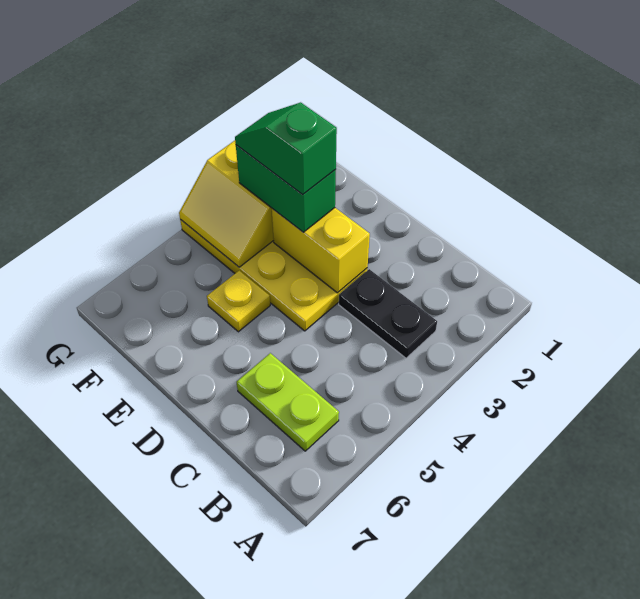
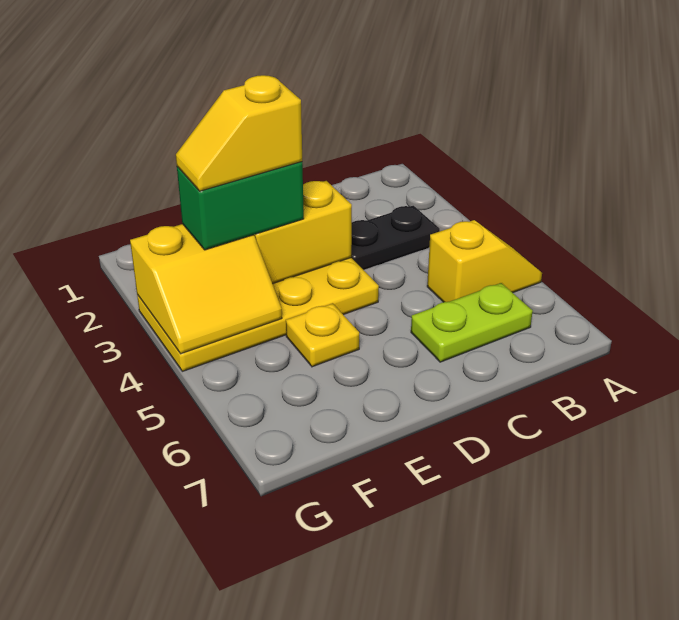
none -> yellow slope A5:B5 level 1 top B
green slope E3:F3 level 4 top E -> yellow slope E3:F3 level 4 top E

